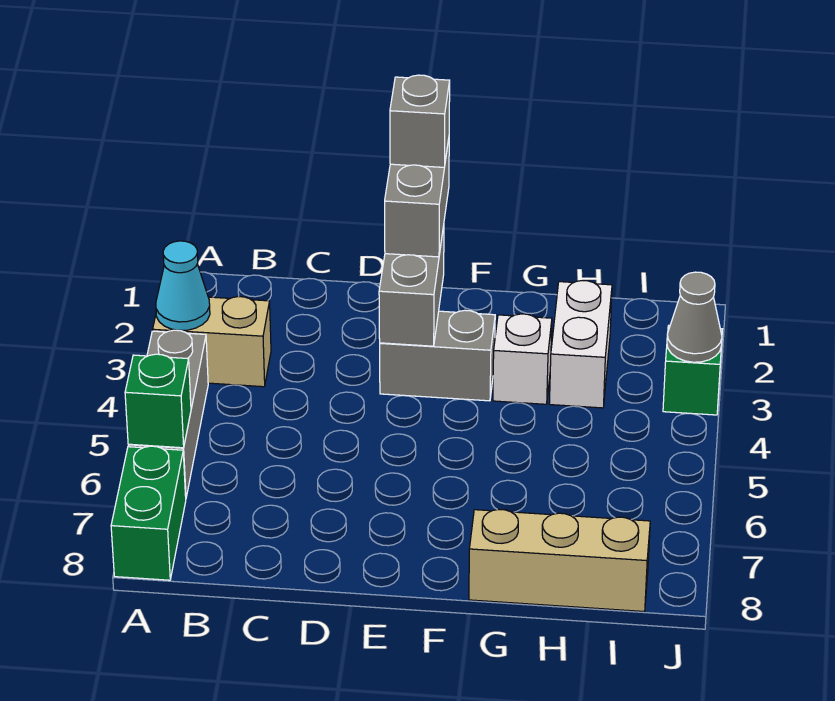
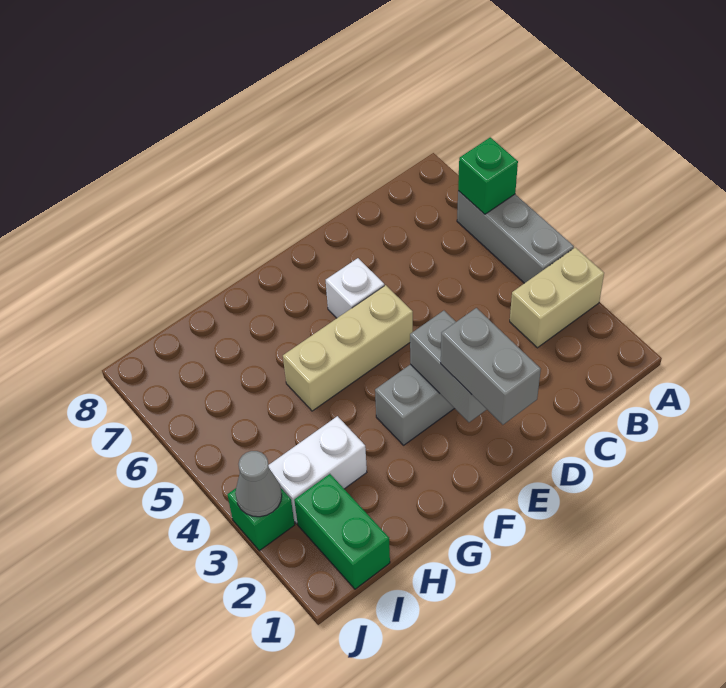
cyan cone A3 level 2 -> none
green brick A7:A8 level 1 -> green brick I1:I2 level 1
grey brick E1 level 4 -> none
white brick G3 level 1 -> white brick E6 level 1
tan brick G8:I8 level 1 -> tan brick E5:G5 level 1
white brick H2:H3 level 1 -> white brick H3:I3 level 1

